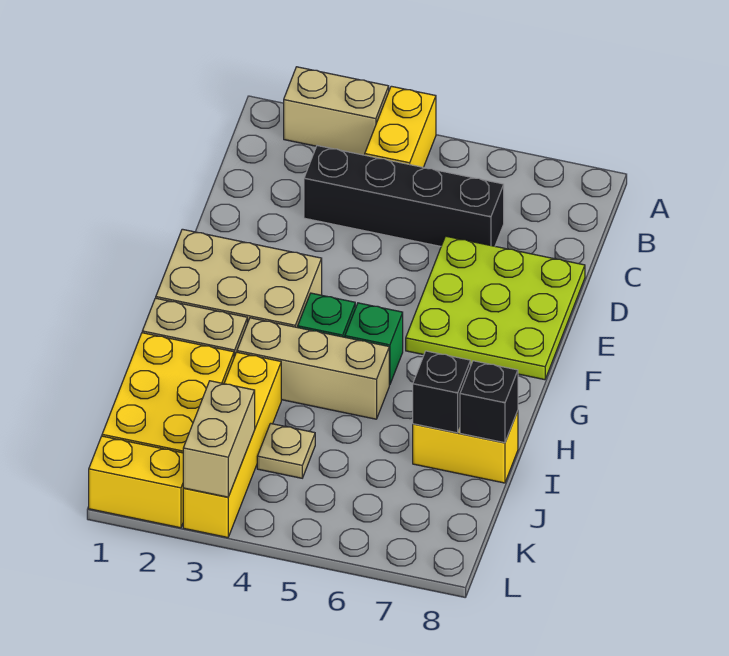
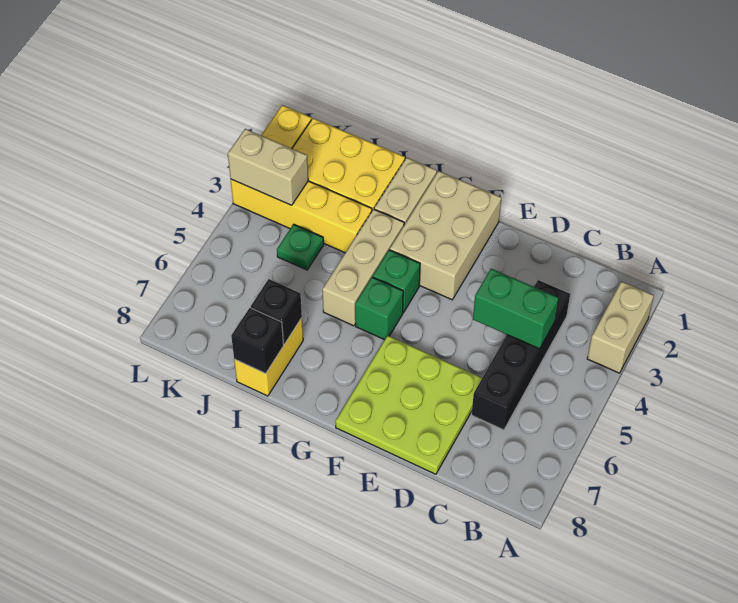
yellow brick A4:B4 level 1 -> none
none -> green brick C4:D4 level 2
tan plate J4 level 1 -> green plate J4 level 1

